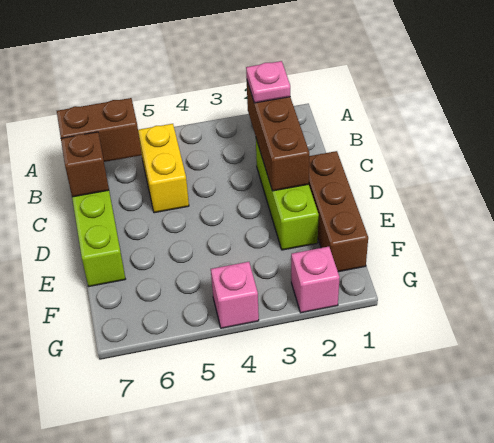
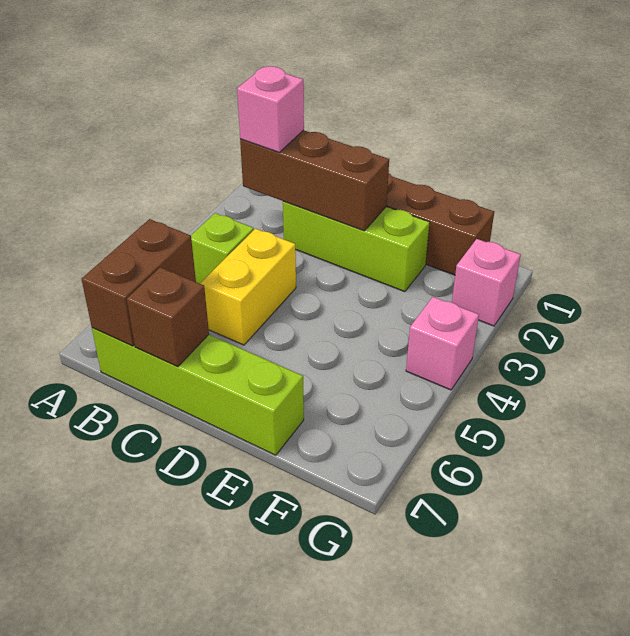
pink plate B2 level 3 -> pink brick B2 level 3
none -> lime brick B4 level 1
yellow brick B5:C5 level 1 -> yellow brick C4:C5 level 1

